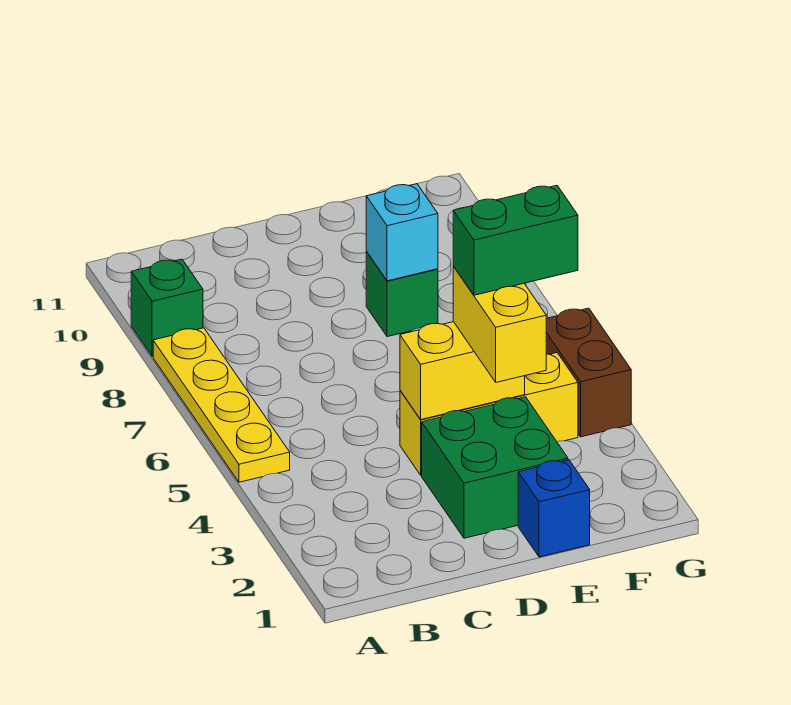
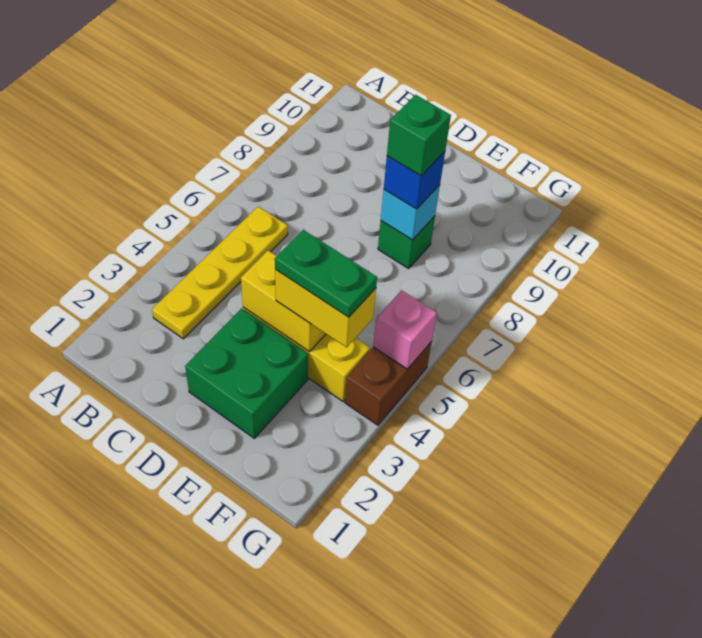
yellow plate A5:A8 level 1 -> yellow plate B3:B6 level 1
green brick A9 level 1 -> green brick E8 level 4
blue brick E1 level 1 -> blue brick E8 level 3
yellow brick E3:E4 level 3 -> yellow brick E4:F4 level 3
green brick E4:F4 level 4 -> green plate E4:F4 level 4
none -> pink brick G5 level 2

